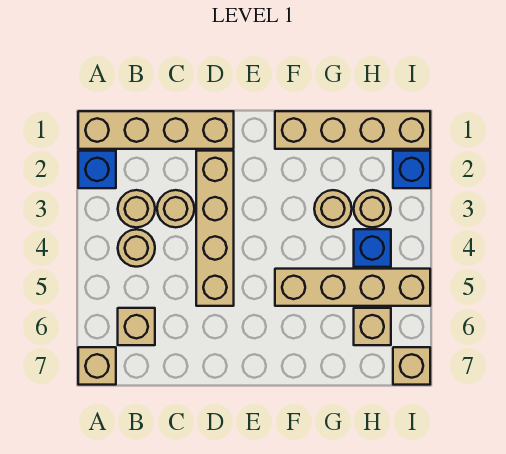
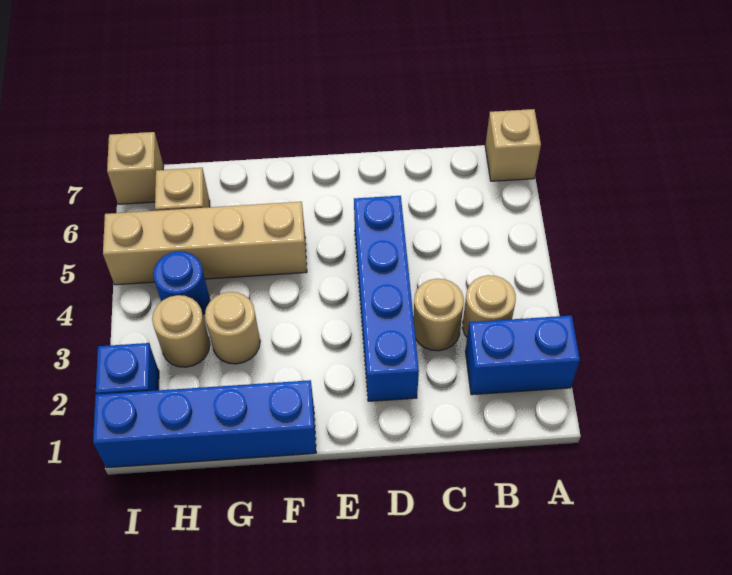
tan brick A1:D1 level 1 -> none
blue brick A2 level 1 -> blue brick A2:B2 level 1
tan round brick B4 level 1 -> none
tan brick B6 level 1 -> none
tan brick D2:D5 level 1 -> blue brick D2:D5 level 1
tan brick F1:I1 level 1 -> blue brick F1:I1 level 1
blue brick H4 level 1 -> blue round brick H4 level 1

